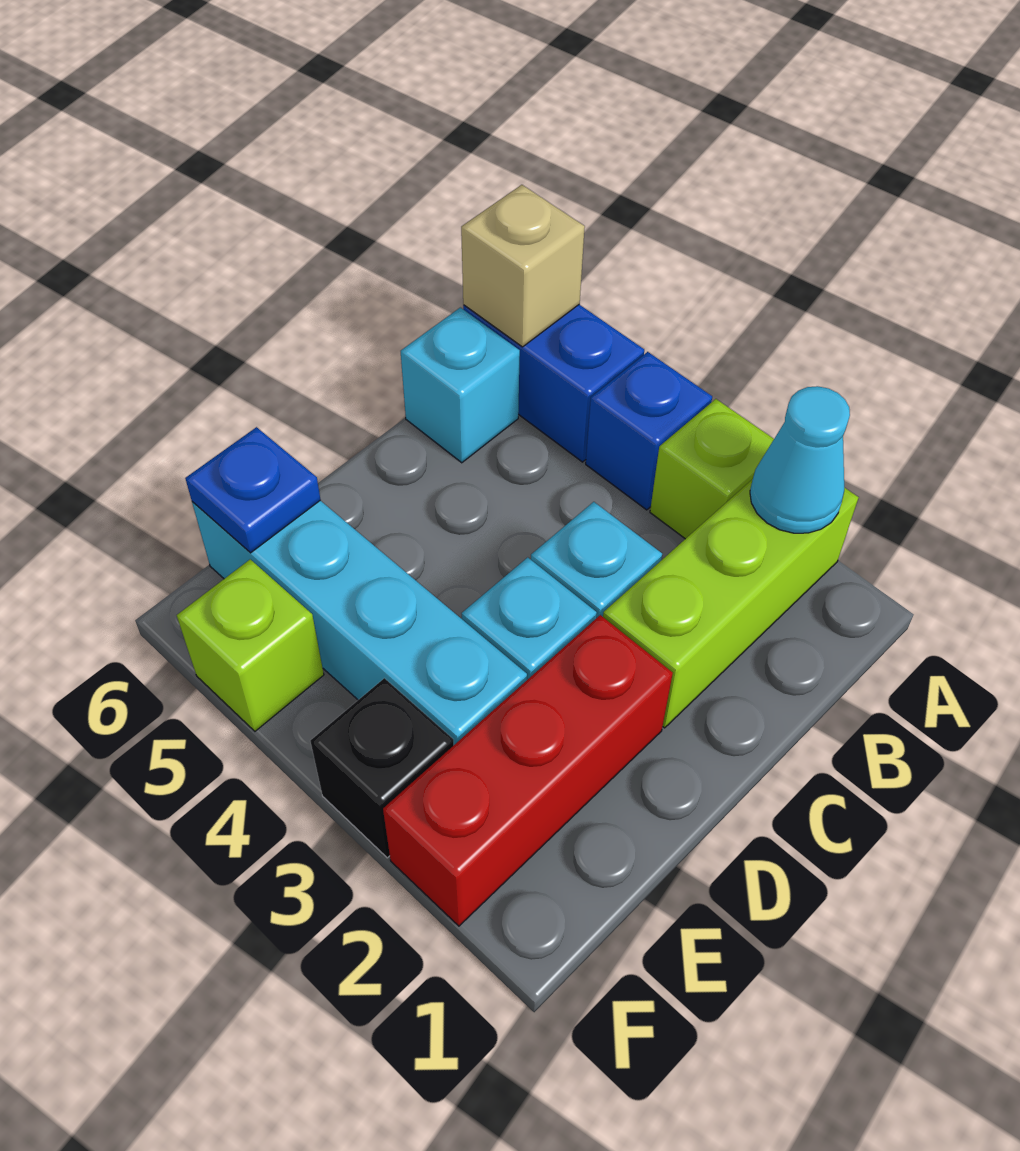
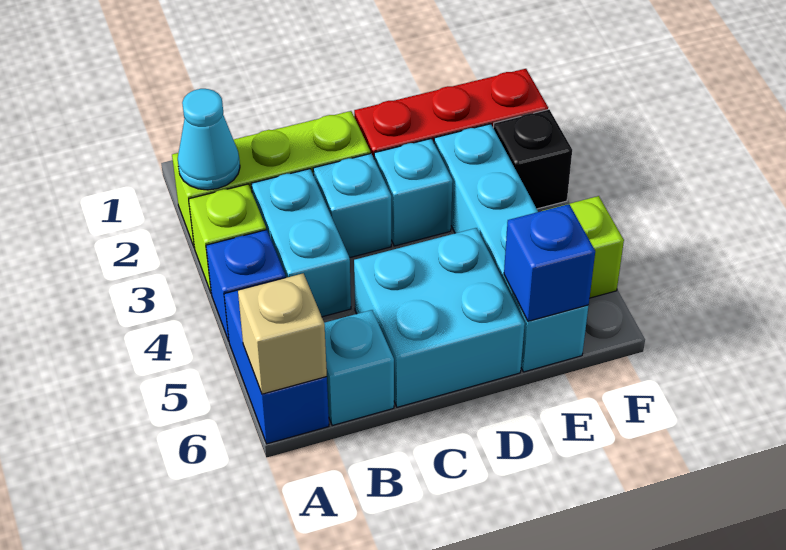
none -> cyan brick B3:B4 level 1
none -> cyan brick C5:D6 level 1
blue plate E6 level 2 -> blue brick E6 level 2

